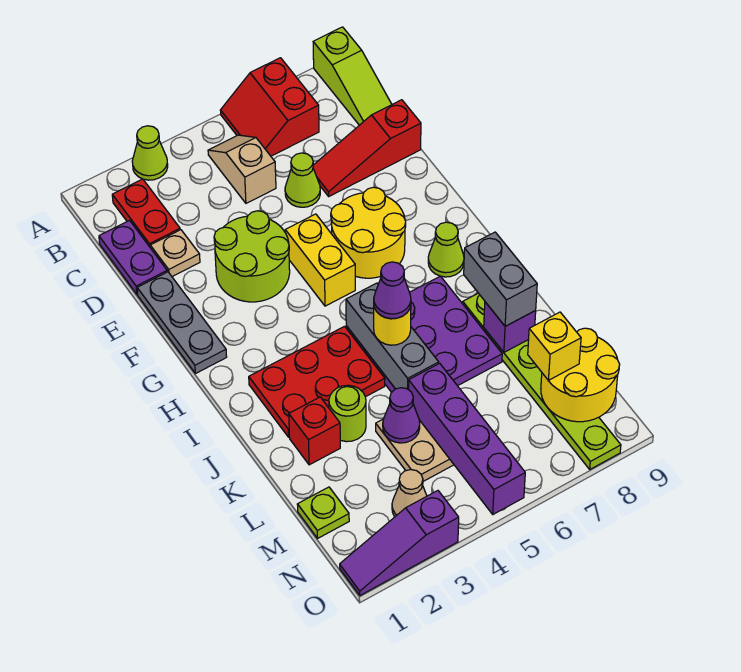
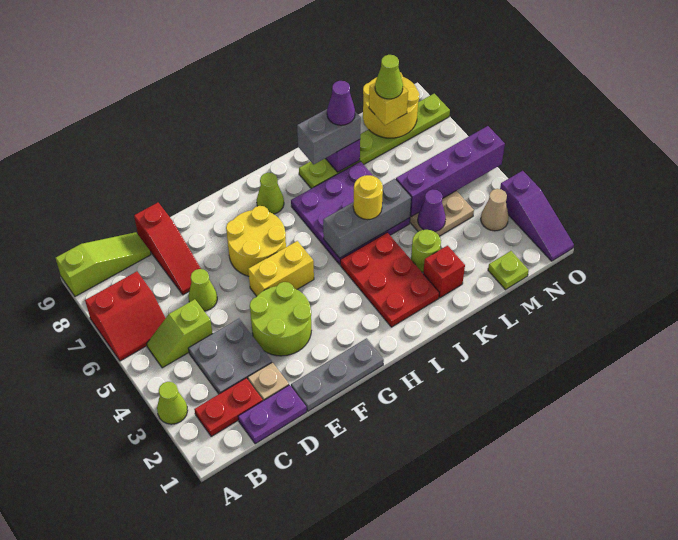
tan slope B5:C5 level 1 top C -> lime slope B5:C5 level 1 top C
none -> grey plate C3:D4 level 1
purple cone J5 level 4 -> purple cone K8 level 4
none -> lime cone M8 level 4

